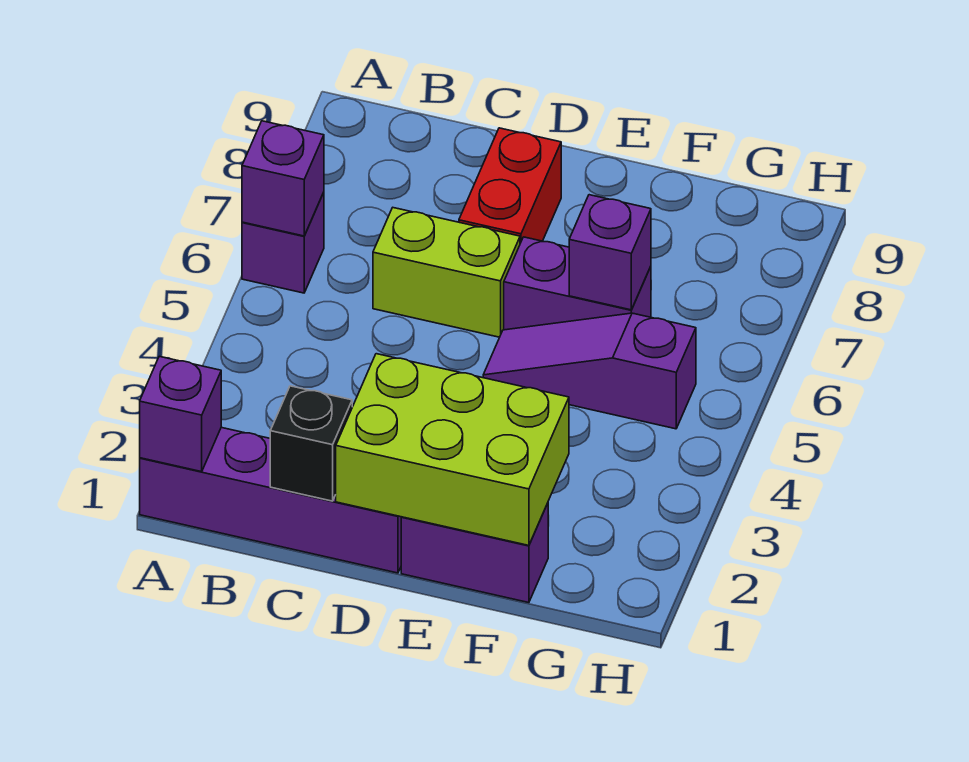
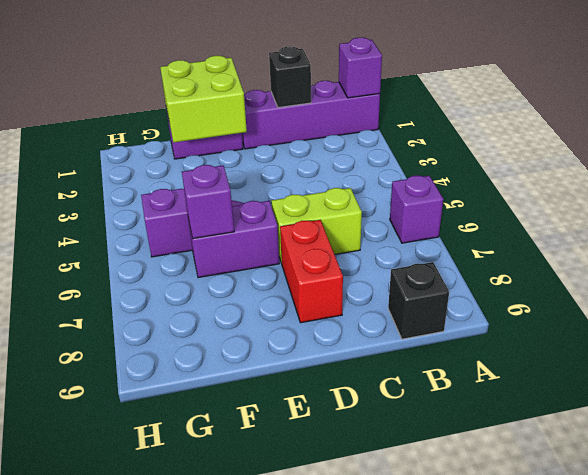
purple brick A6 level 2 -> none
none -> black brick B9 level 1
lime brick D1:F2 level 2 -> lime brick E1:F2 level 2

